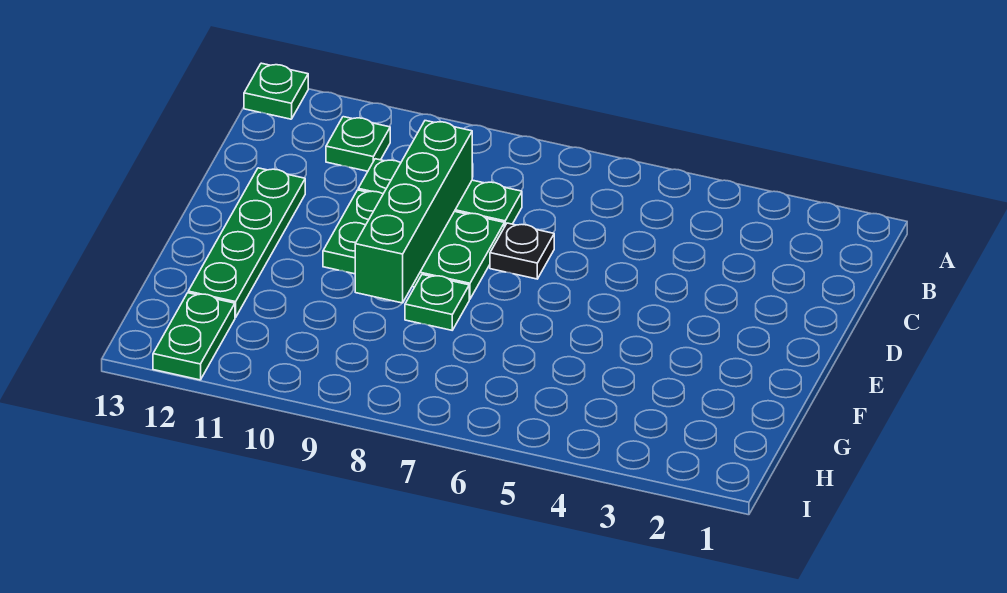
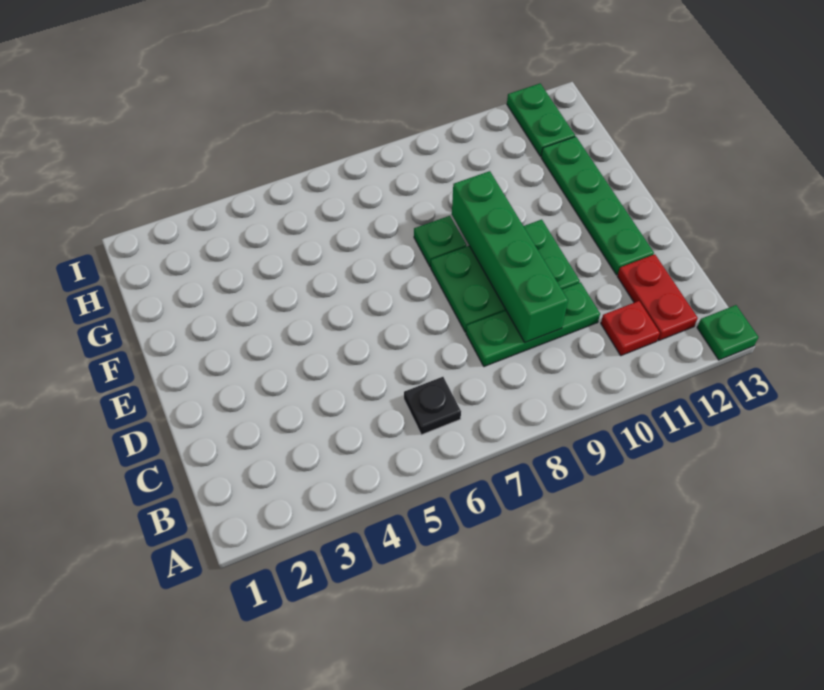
green plate B11 level 1 -> red plate B11 level 1
none -> red plate B12:C12 level 1
black plate D7 level 1 -> black plate B6 level 1

